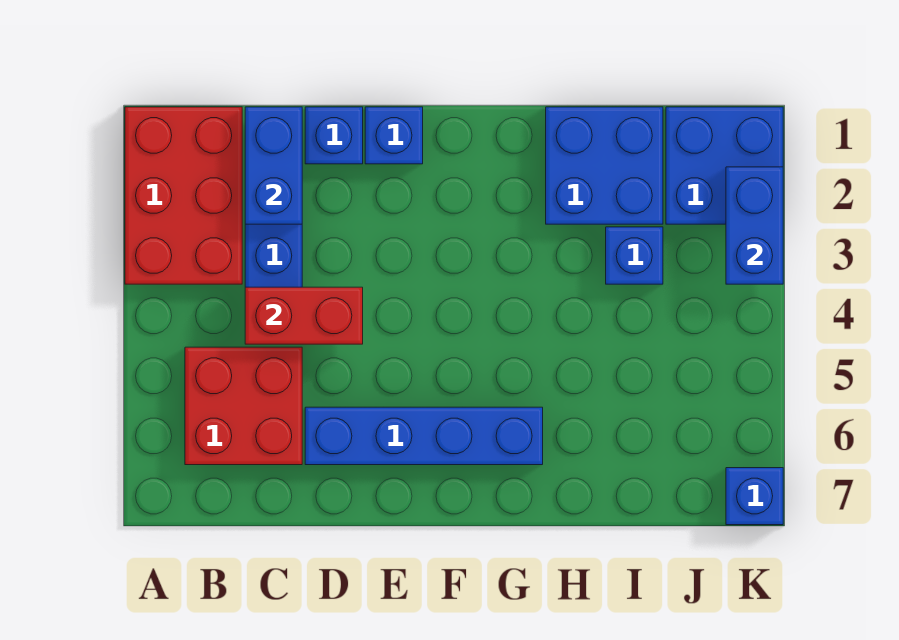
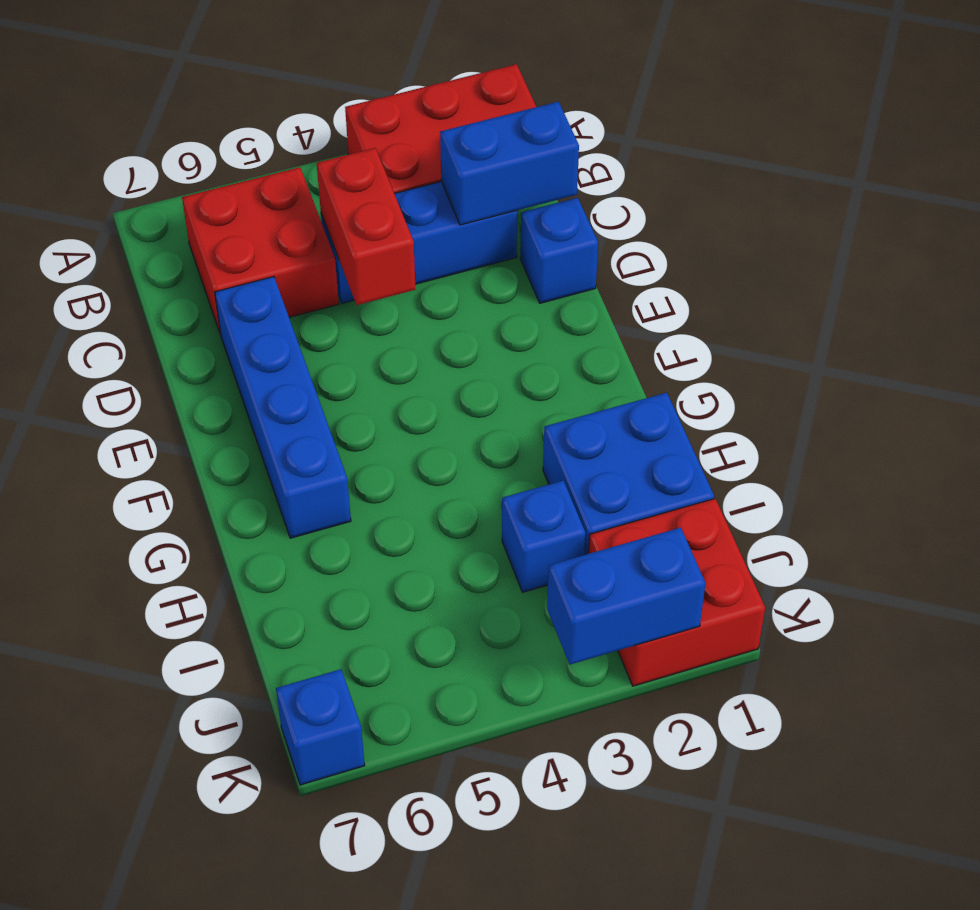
blue brick E1 level 1 -> none
blue brick J1:K2 level 1 -> red brick J1:K2 level 1

